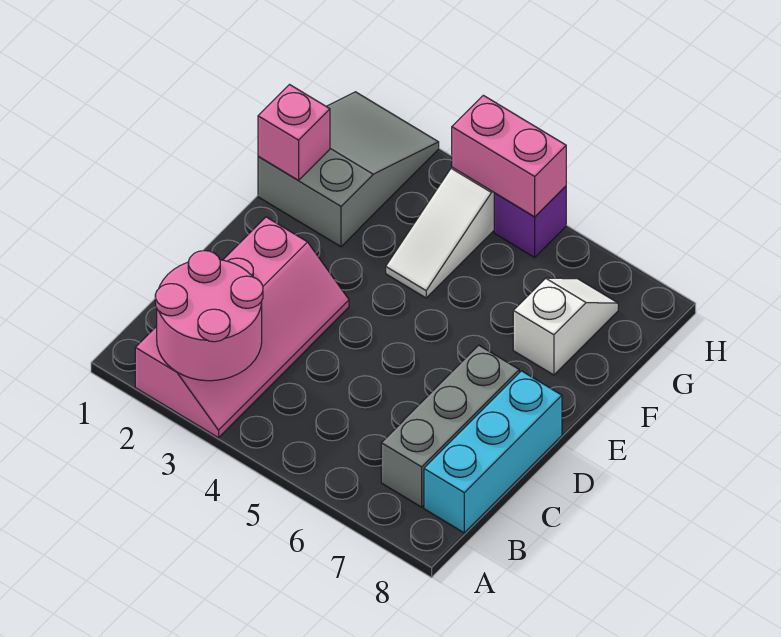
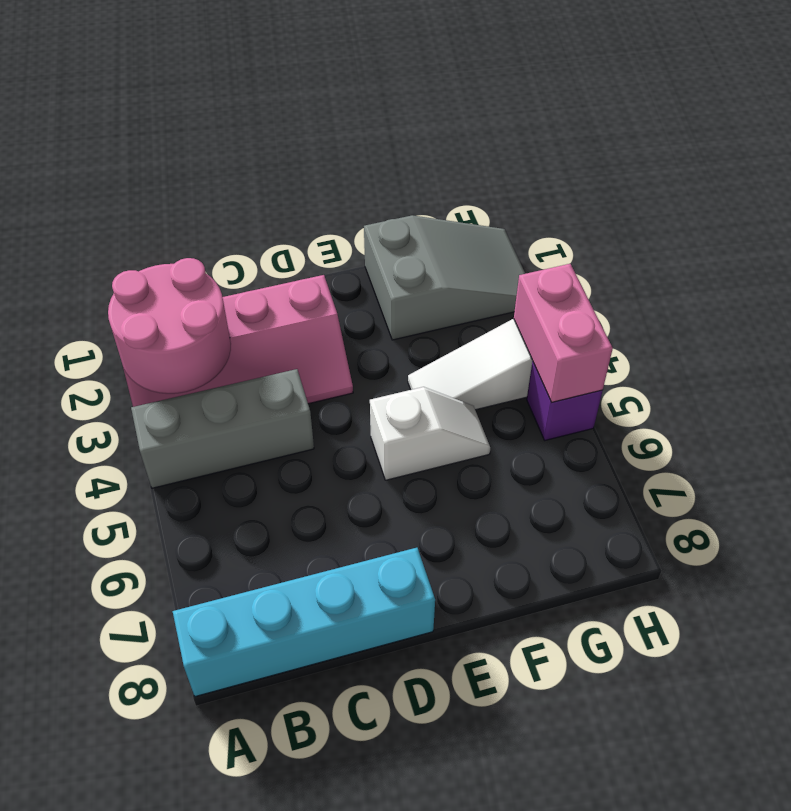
grey brick B7:D7 level 1 -> grey brick A4:C4 level 1
cyan brick B8:D8 level 1 -> cyan brick A8:D8 level 1
pink brick F1 level 2 -> none
white slope F7:G7 level 1 top F -> white slope E5:F5 level 1 top E

